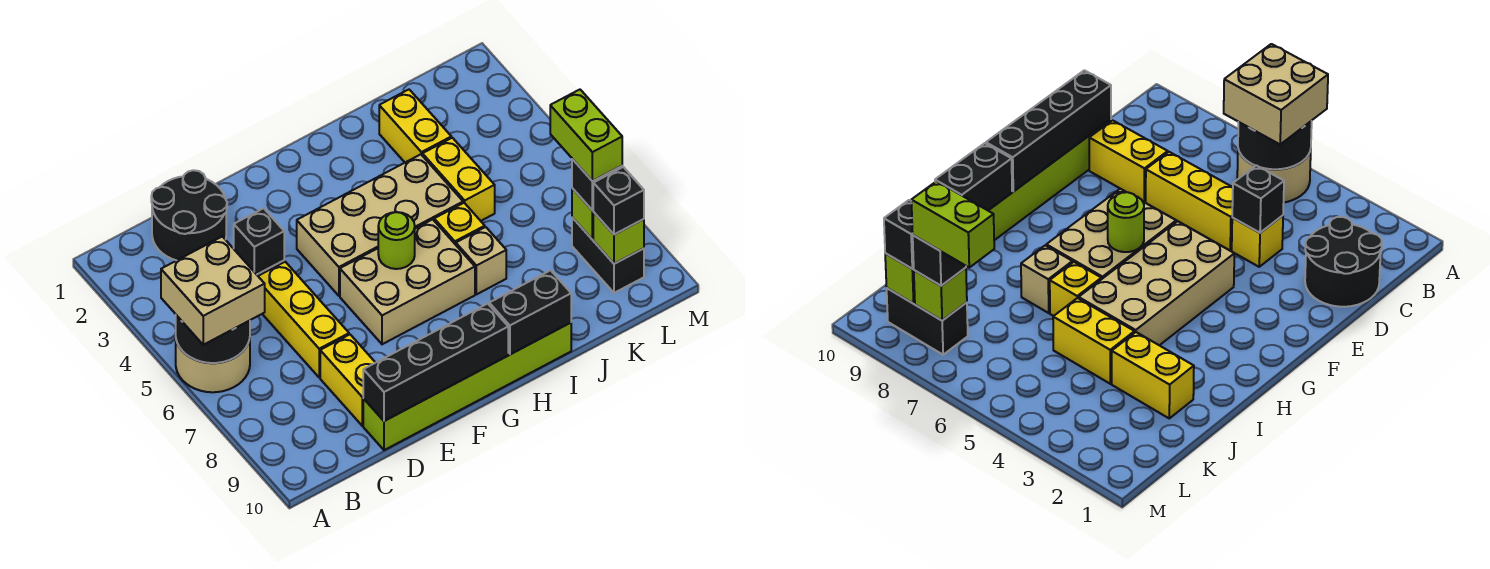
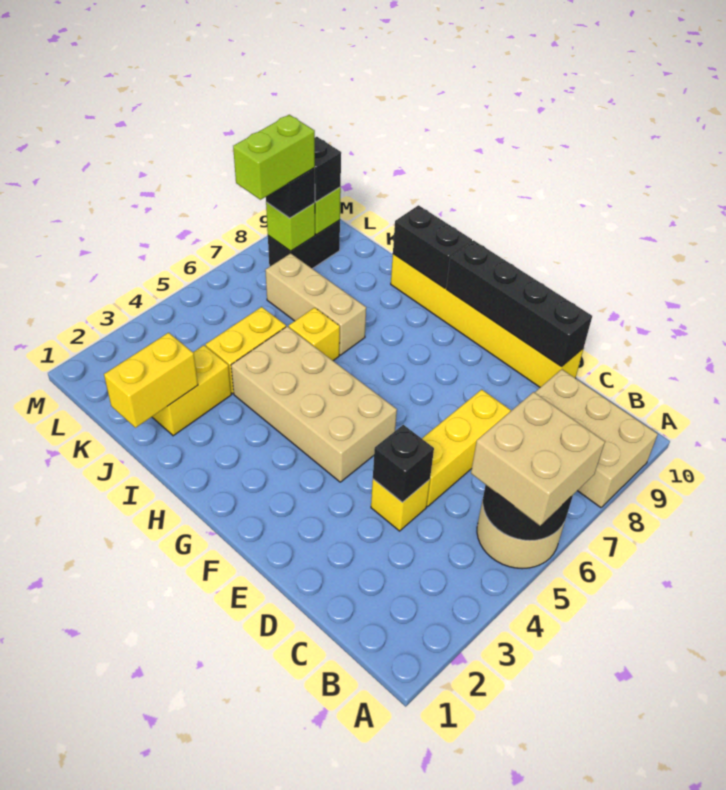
black round brick C1:D2 level 1 -> none
yellow brick D8:D9 level 1 -> yellow brick J1:J2 level 2
lime brick D10:I10 level 1 -> yellow brick D10:I10 level 1
tan brick F6:H7 level 1 -> tan brick A8:C9 level 1
lime round brick G6 level 2 -> none
tan brick I7 level 1 -> tan brick I7:K7 level 1

